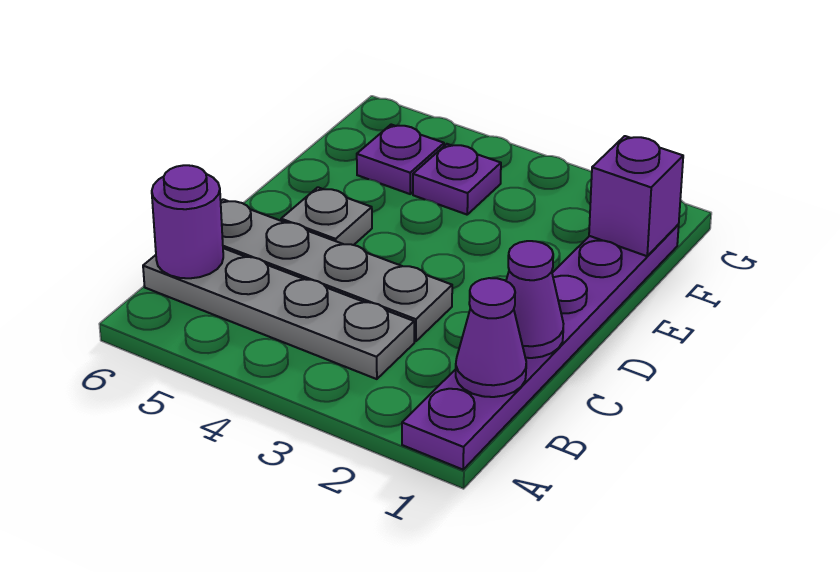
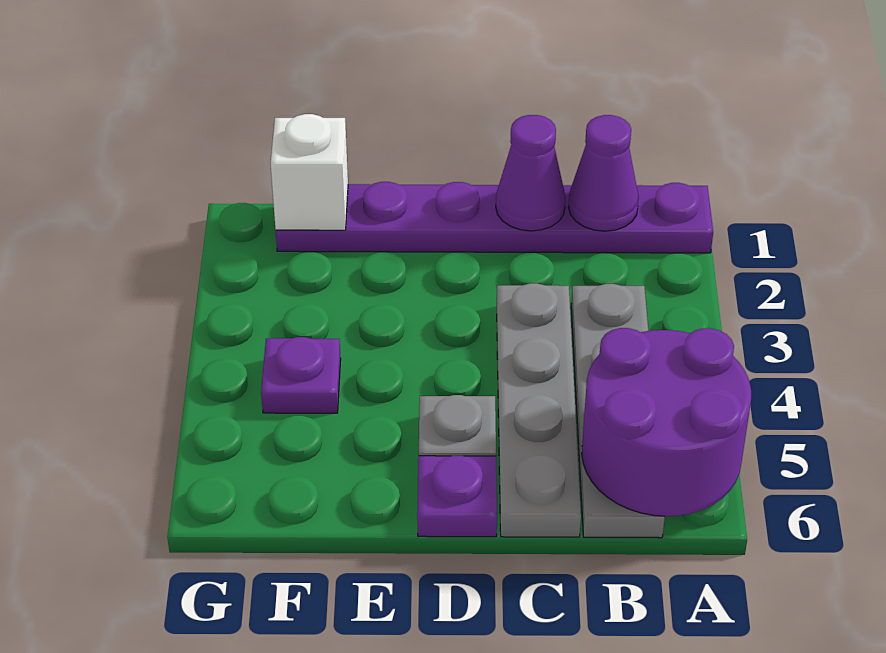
purple round brick B6 level 2 -> purple round brick A5:B6 level 2
purple brick F1 level 2 -> white brick F1 level 2
purple plate F5 level 1 -> purple plate D6 level 1

